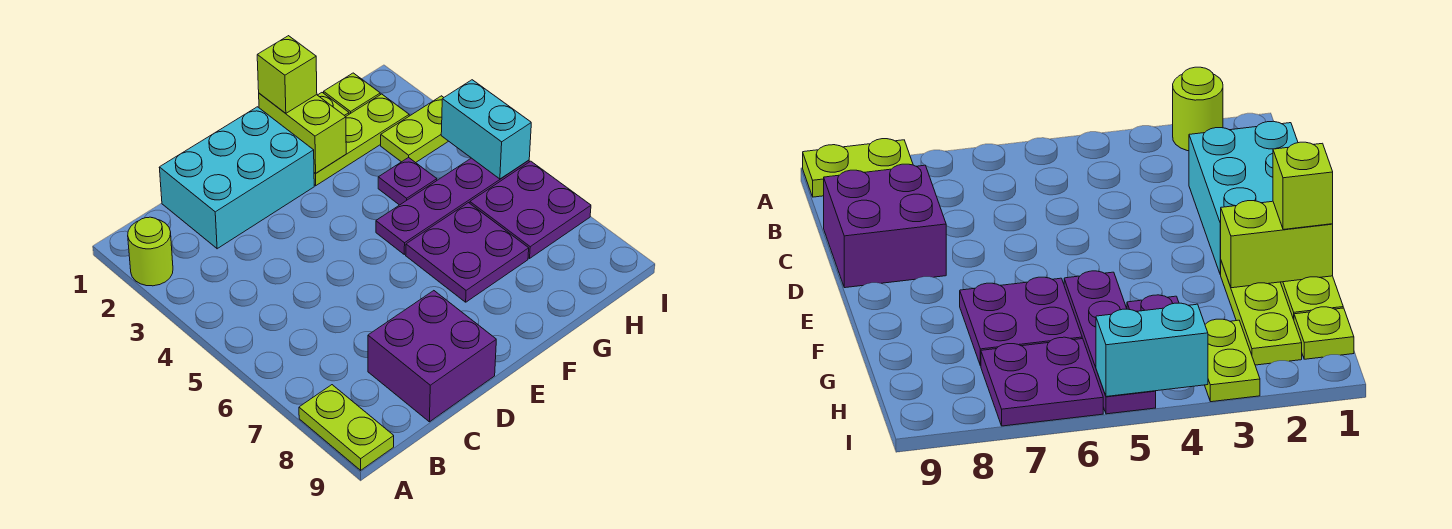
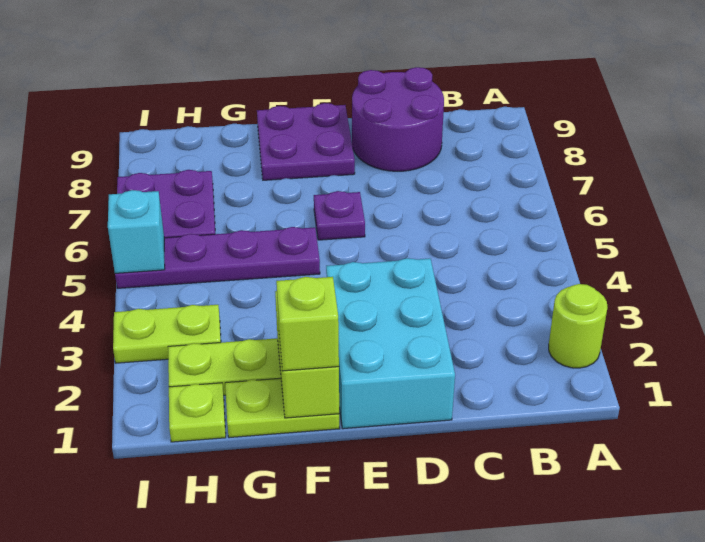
lime plate A8:A9 level 1 -> none
cyan brick C1:E2 level 1 -> cyan brick D1:E3 level 1
purple brick C8:D9 level 1 -> purple round brick C8:D9 level 1
purple plate F6:G7 level 1 -> purple plate E8:F9 level 1
purple plate G4 level 1 -> purple plate E6 level 1
cyan brick I4:I5 level 2 -> cyan brick I5 level 2

